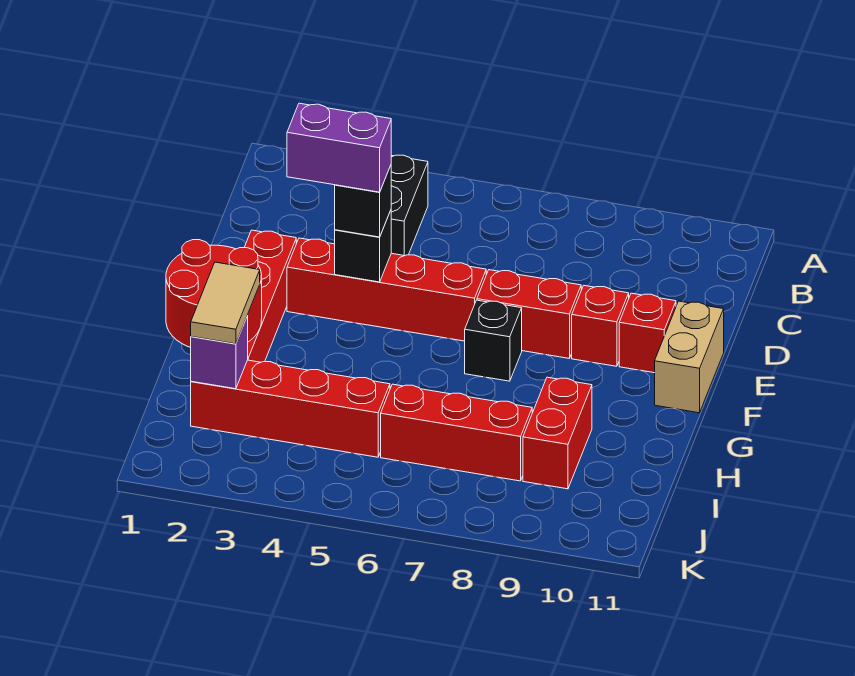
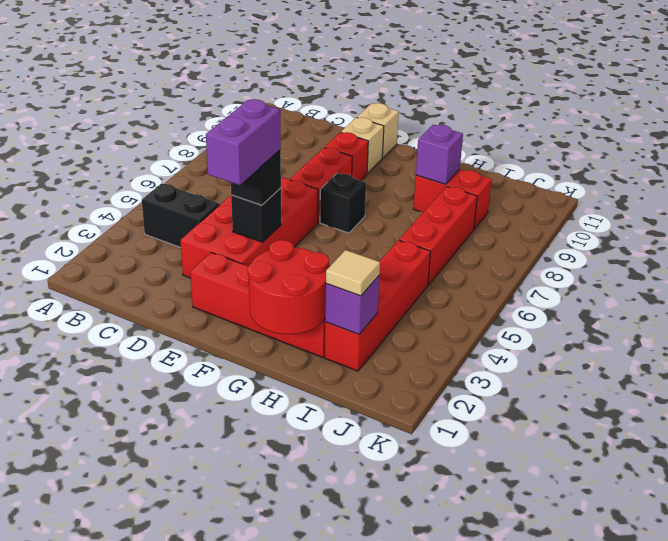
red brick E3:E6 level 1 -> red brick D3:E6 level 1
red brick E10 level 1 -> tan brick E10 level 1
tan brick E11:F11 level 1 -> tan brick E11 level 1
tan tile H2:I2 level 3 -> tan tile I2 level 3
none -> purple brick H9 level 2

